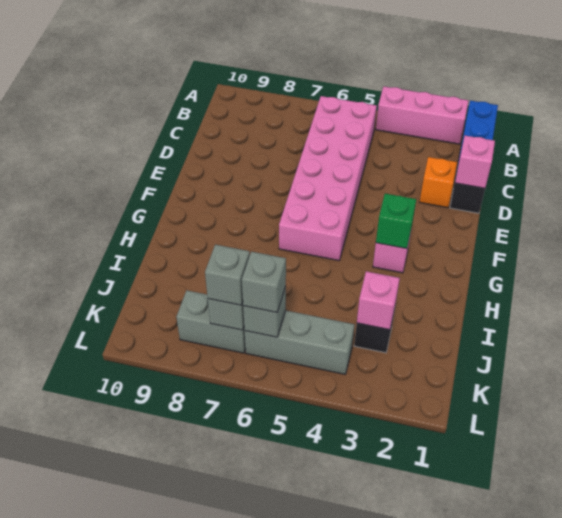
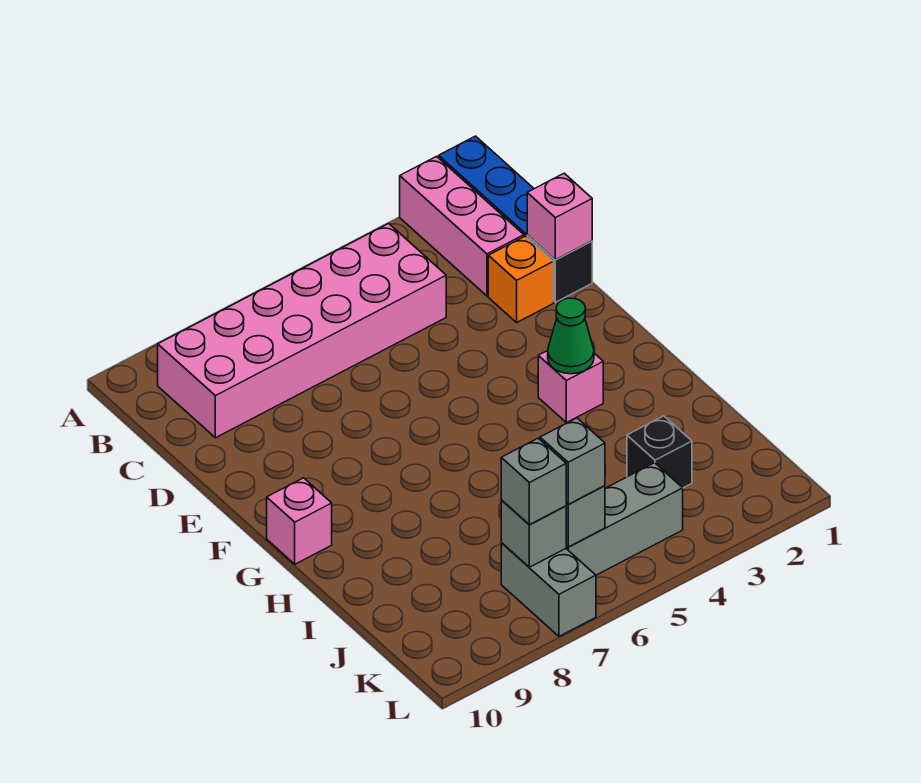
pink brick A2:A4 level 1 -> pink brick A2:C2 level 1
pink brick B5:G6 level 1 -> pink brick B4:C9 level 1
green brick G3 level 2 -> green cone G3 level 2
pink brick J3 level 2 -> pink brick G10 level 1
grey brick K7:K8 level 1 -> grey brick K7:L7 level 1

